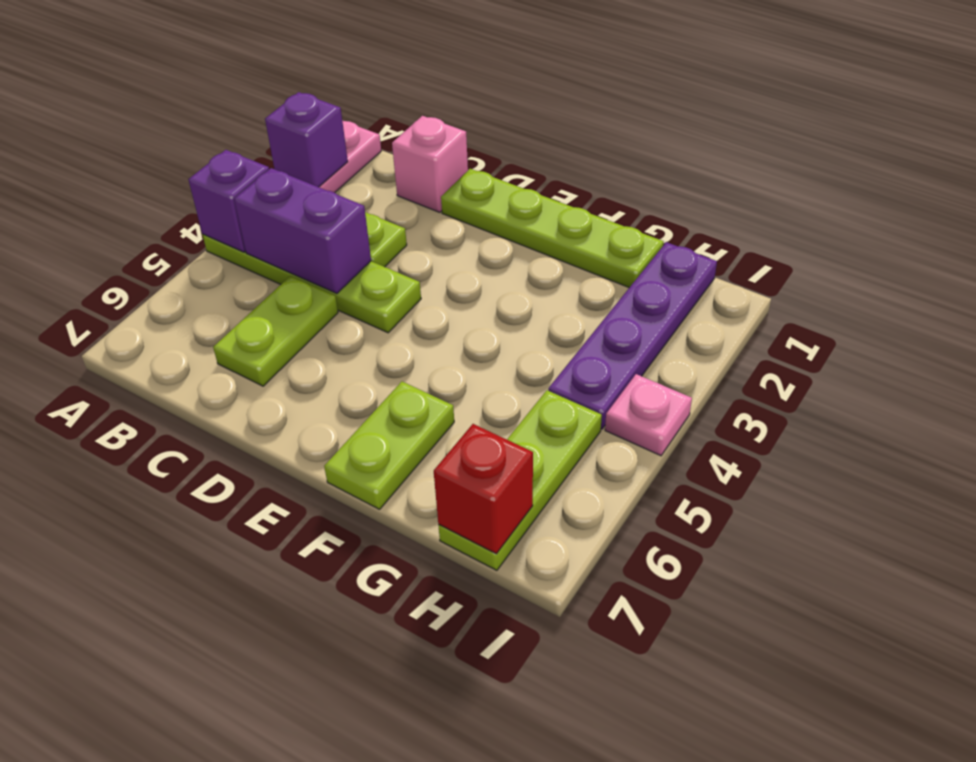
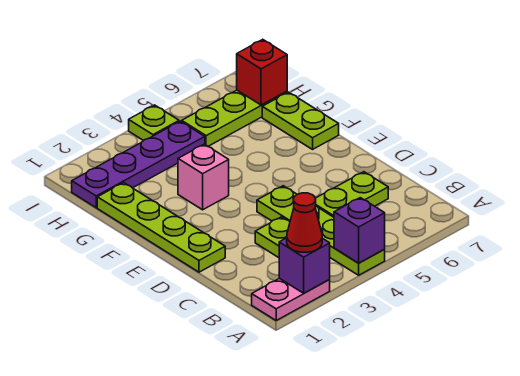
none -> red cone A2 level 3
purple brick B4:C4 level 2 -> none
pink brick C1 level 1 -> pink brick F3 level 1
lime plate F6:F7 level 1 -> lime plate F7:G7 level 1
pink plate I4 level 1 -> lime plate I4 level 1

